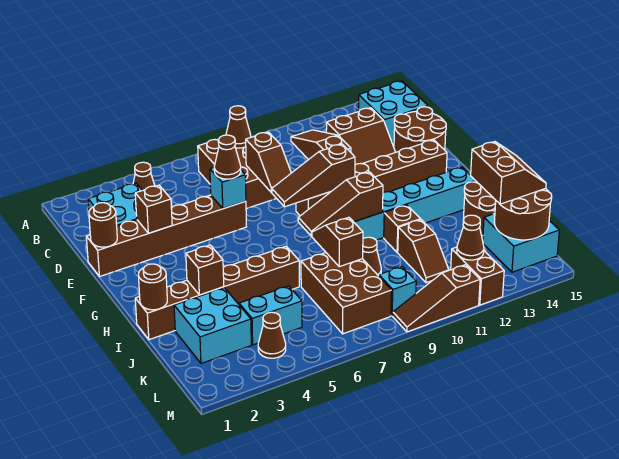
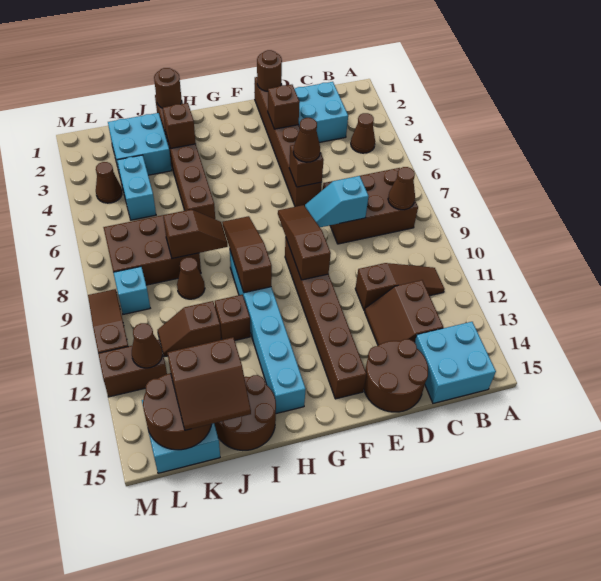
brown slope D8:E8 level 2 top D -> cyan slope D8:E8 level 2 top D
cyan brick E6 level 2 -> brown brick E6 level 2

